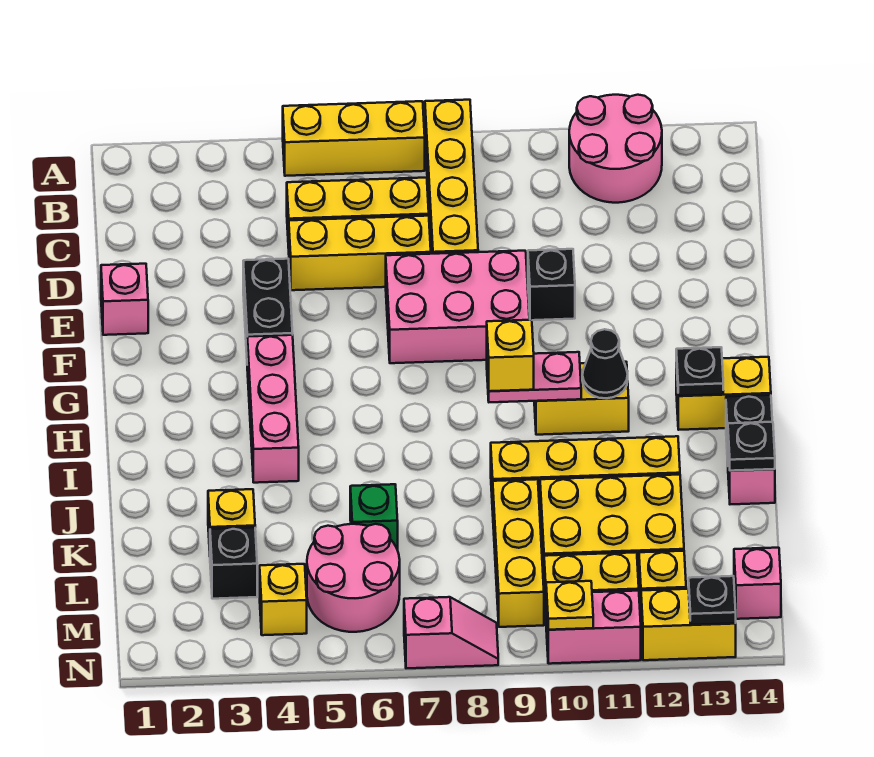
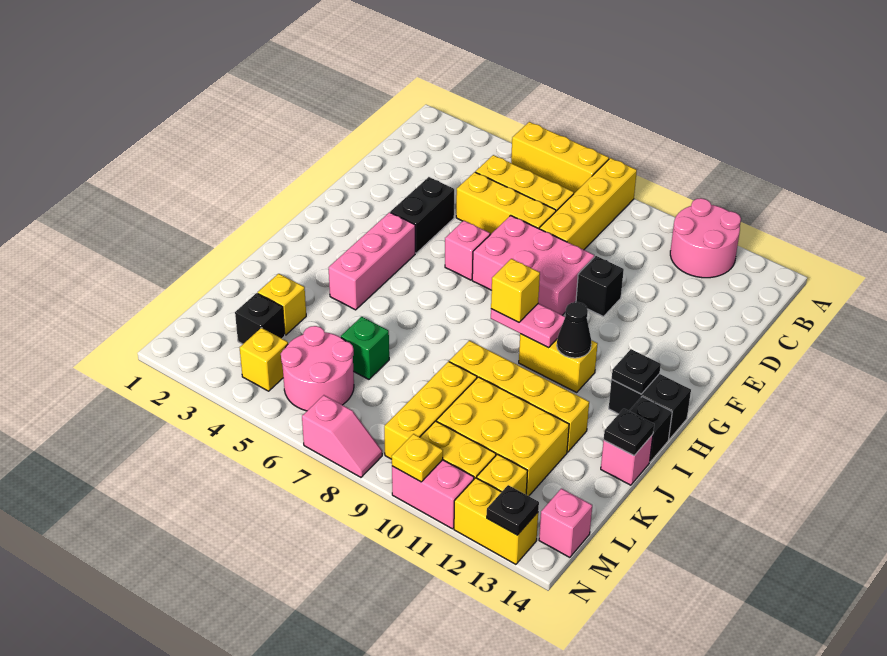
pink brick E1 level 1 -> pink brick F6 level 1
yellow brick H13:H14 level 1 -> black brick H13:H14 level 1

